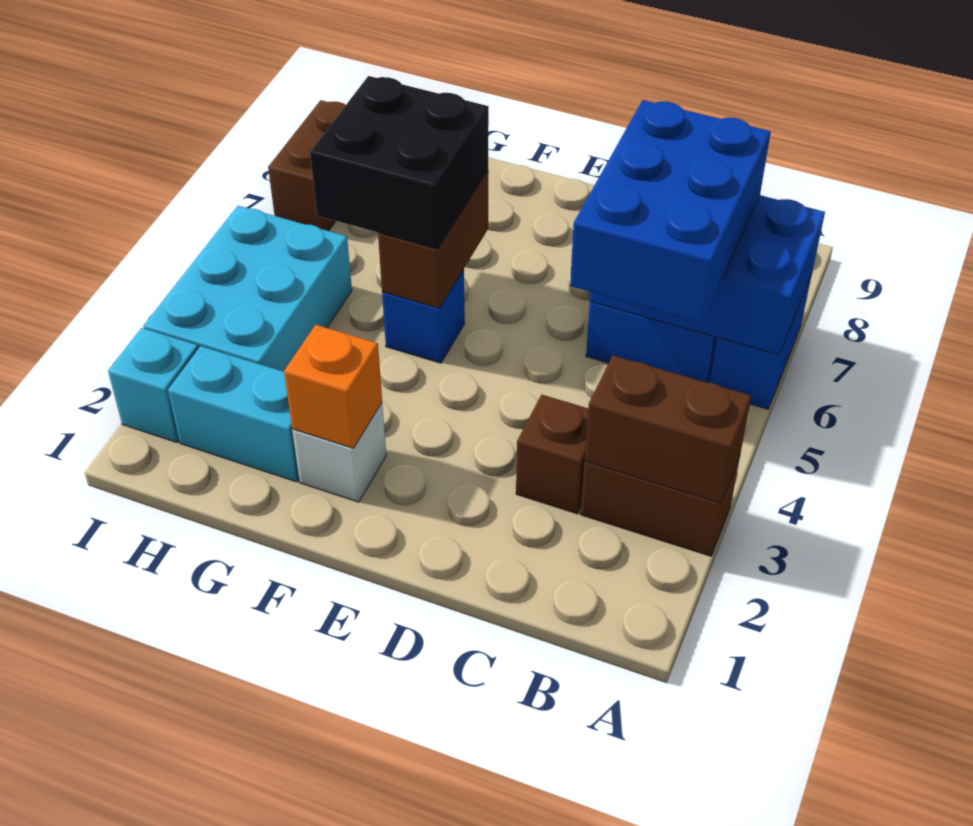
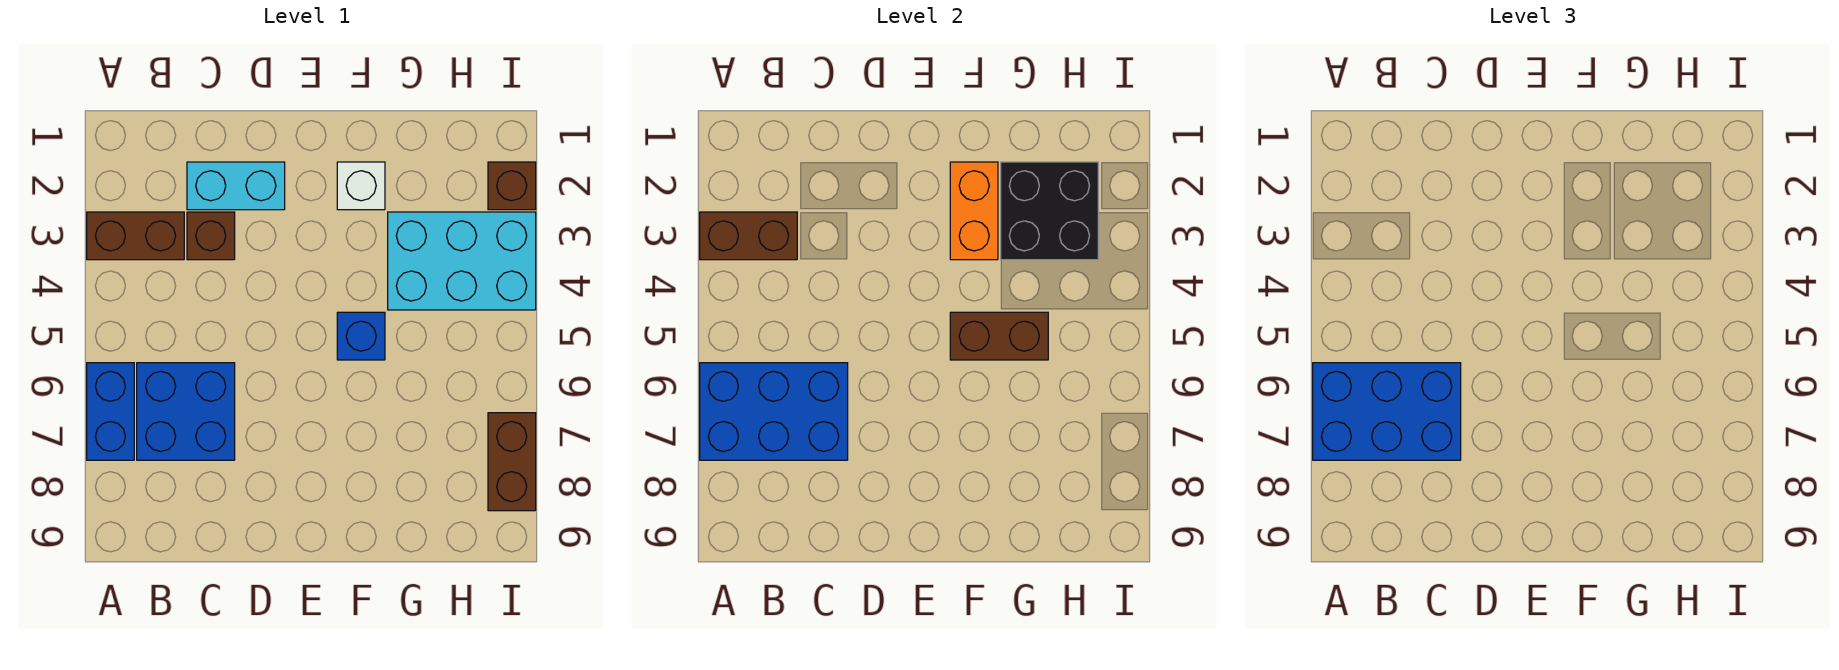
blue brick B5:C7 level 3 -> blue brick A6:C7 level 3
orange brick F2 level 2 -> orange brick F2:F3 level 2
brown brick F5:F6 level 2 -> brown brick F5:G5 level 2
black brick F5:G6 level 3 -> black brick G2:H3 level 2
cyan brick G2:H2 level 1 -> cyan brick C2:D2 level 1
cyan brick H3:I5 level 1 -> cyan brick G3:I4 level 1
cyan brick I2 level 1 -> brown brick I2 level 1

